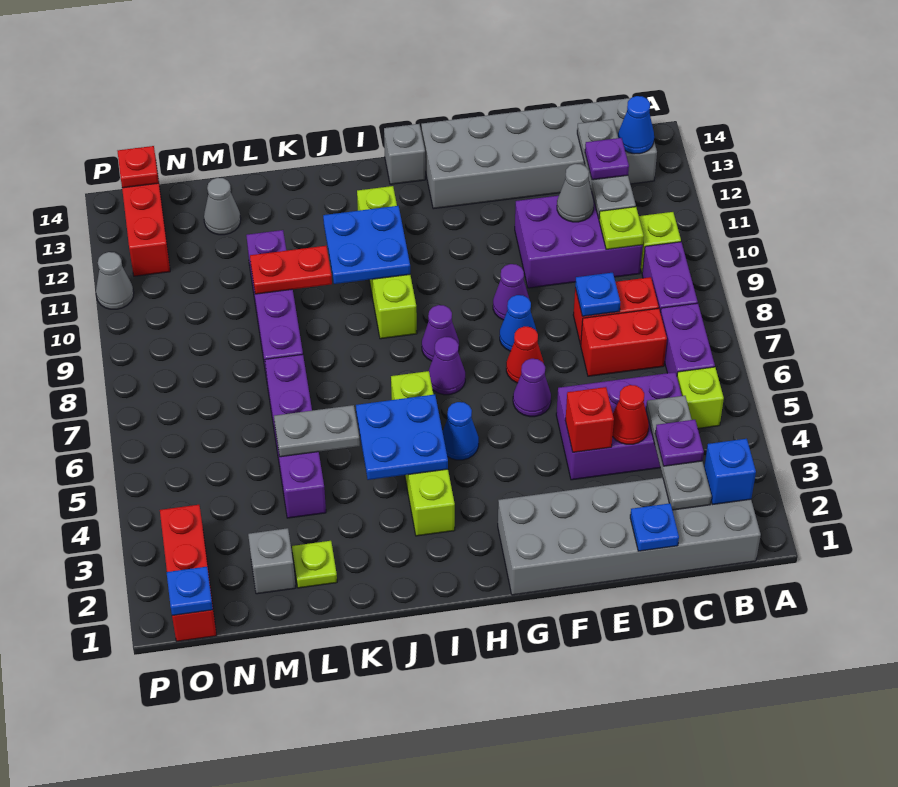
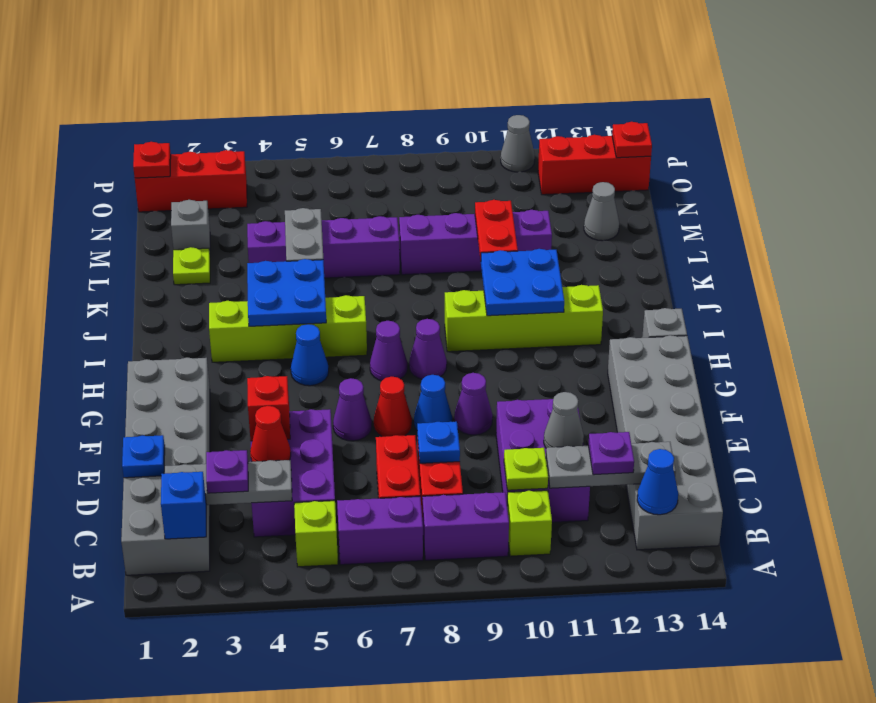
blue plate O1 level 2 -> red plate O1 level 2

